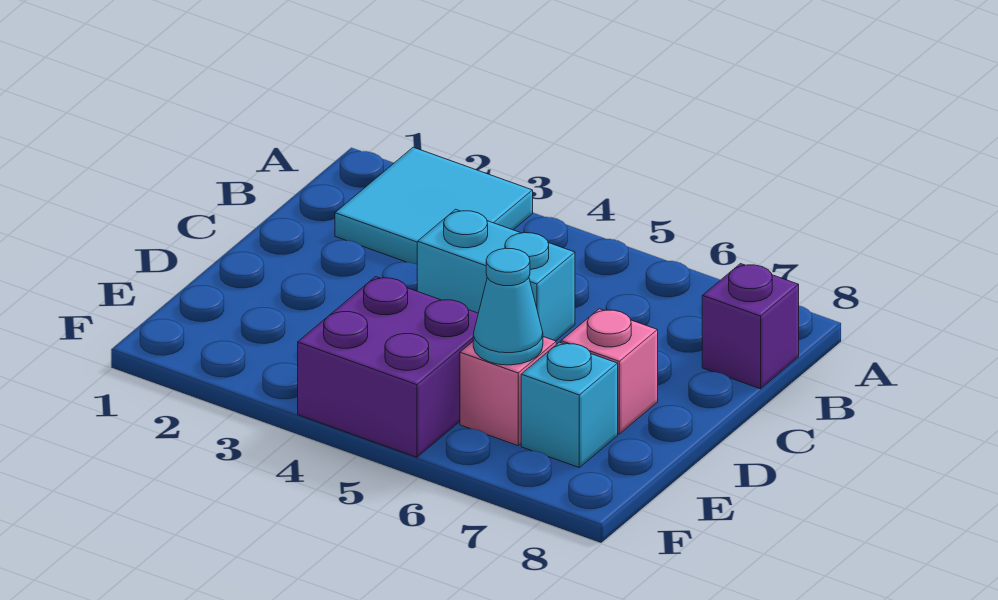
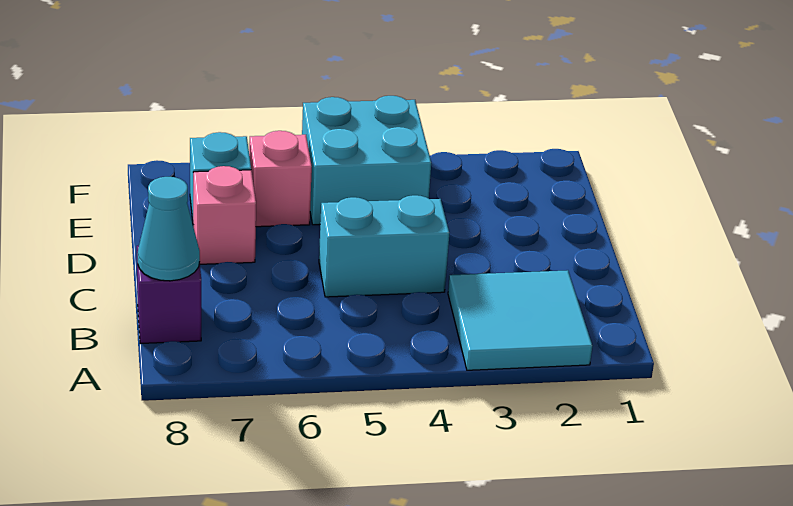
purple brick E4:F5 level 1 -> cyan brick E4:F5 level 1
cyan cone E6 level 2 -> cyan cone B8 level 2

